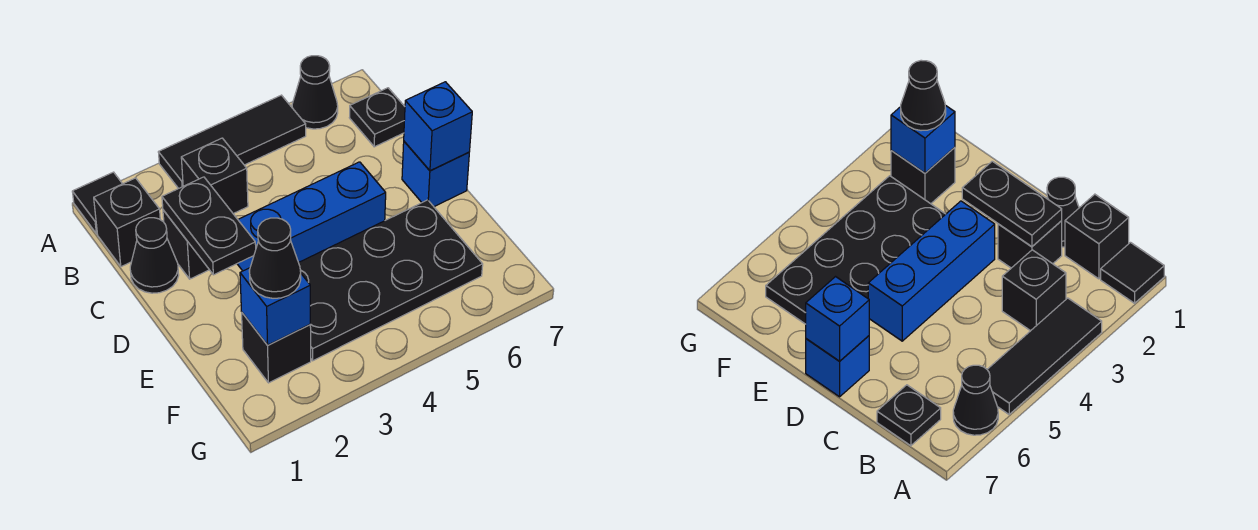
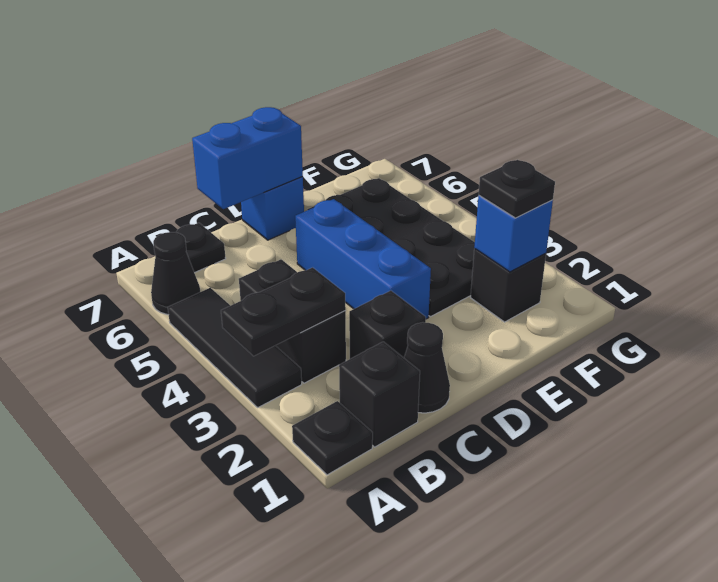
black tile A1 level 1 -> black plate A1 level 1
black brick B3 level 1 -> black brick B3:B4 level 1
black plate C2:D2 level 2 -> black plate A3:B3 level 2
blue brick D7 level 2 -> blue brick C7:D7 level 2
black cone F2 level 3 -> black plate F2 level 3

